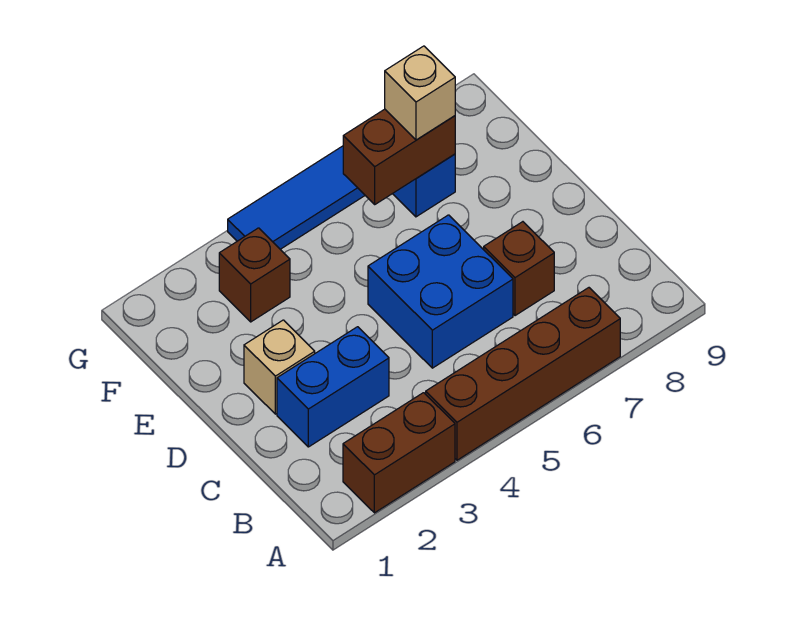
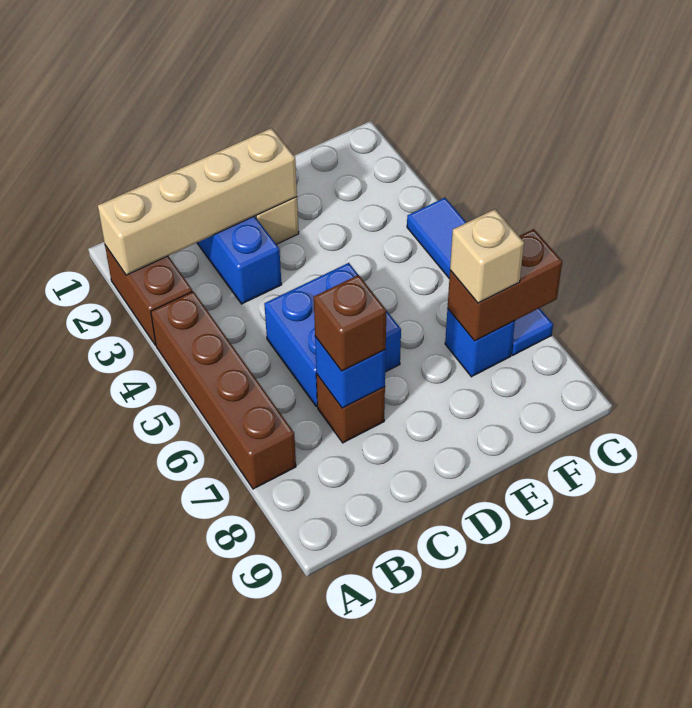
none -> tan brick A2:D2 level 2
none -> blue brick C7 level 2
brown brick F3 level 1 -> brown brick C7 level 3
brown brick F6:F7 level 2 -> brown brick F7:G7 level 2

